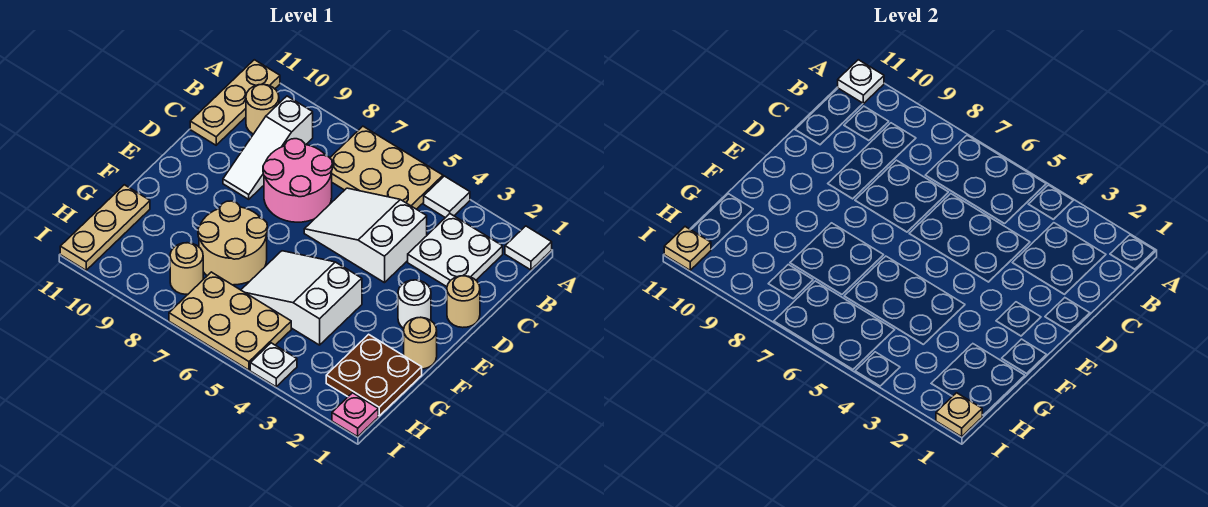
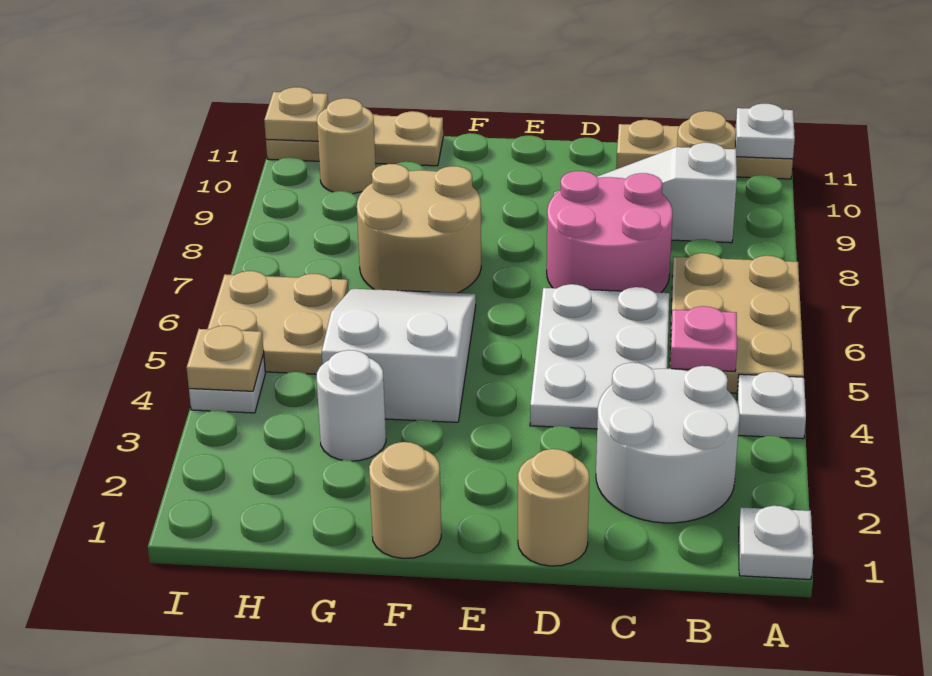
white tile A1 level 1 -> white plate A1 level 1
white tile A4 level 1 -> white plate A4 level 1
white plate B2:C3 level 1 -> white round brick B2:C3 level 1
white slope C4:D6 level 1 top 4 -> white plate C4:D6 level 1
white round brick E2 level 1 -> white round brick G3 level 1
brown plate G1:H2 level 1 -> none
tan plate H5:I7 level 1 -> tan plate H5:I6 level 1
tan round brick H8 level 1 -> tan round brick H10 level 1
pink plate I1 level 1 -> pink plate B5 level 2
tan plate I1 level 2 -> tan plate I4 level 2

